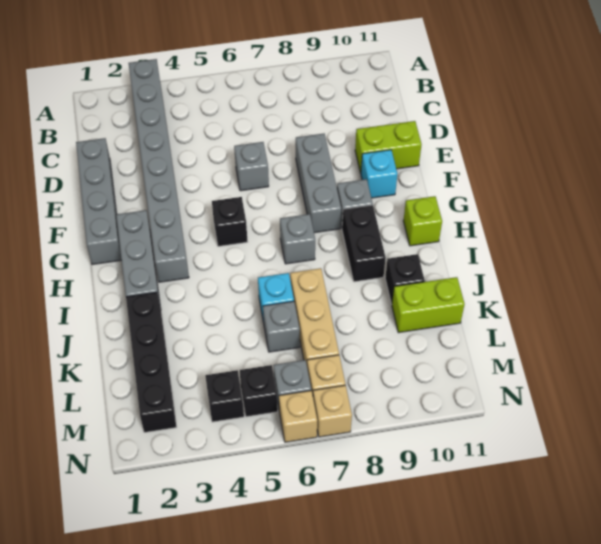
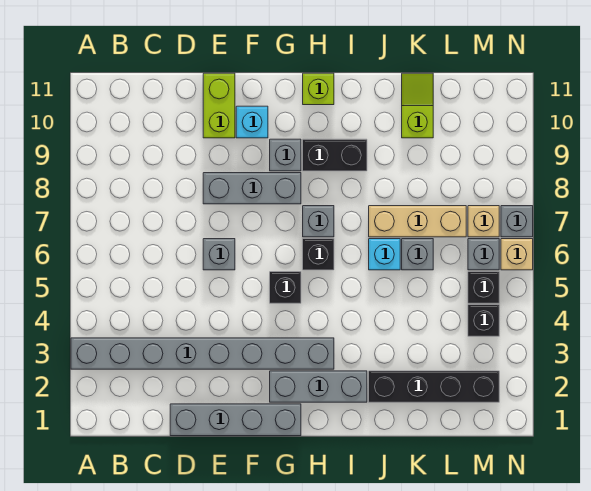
black brick J10 level 1 -> black brick H6 level 1
lime brick K10:K11 level 1 -> lime slope K10:K11 level 1 top 10
tan brick N7 level 1 -> grey brick N7 level 1

